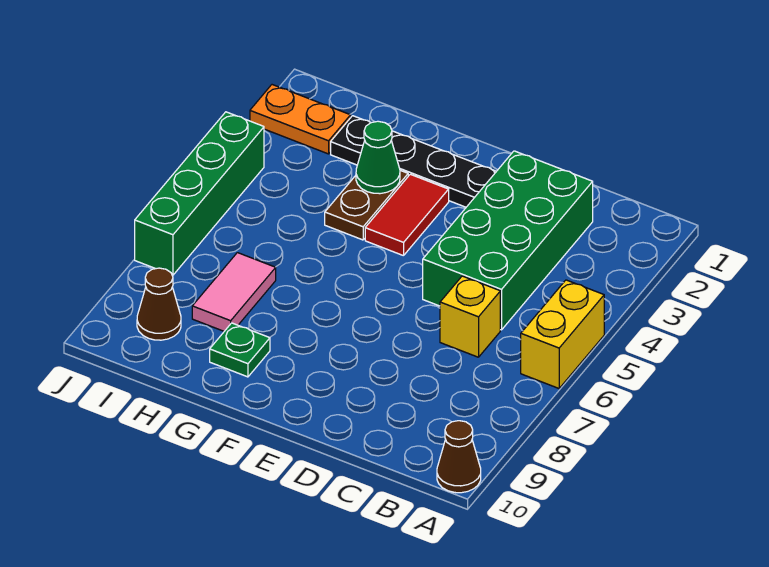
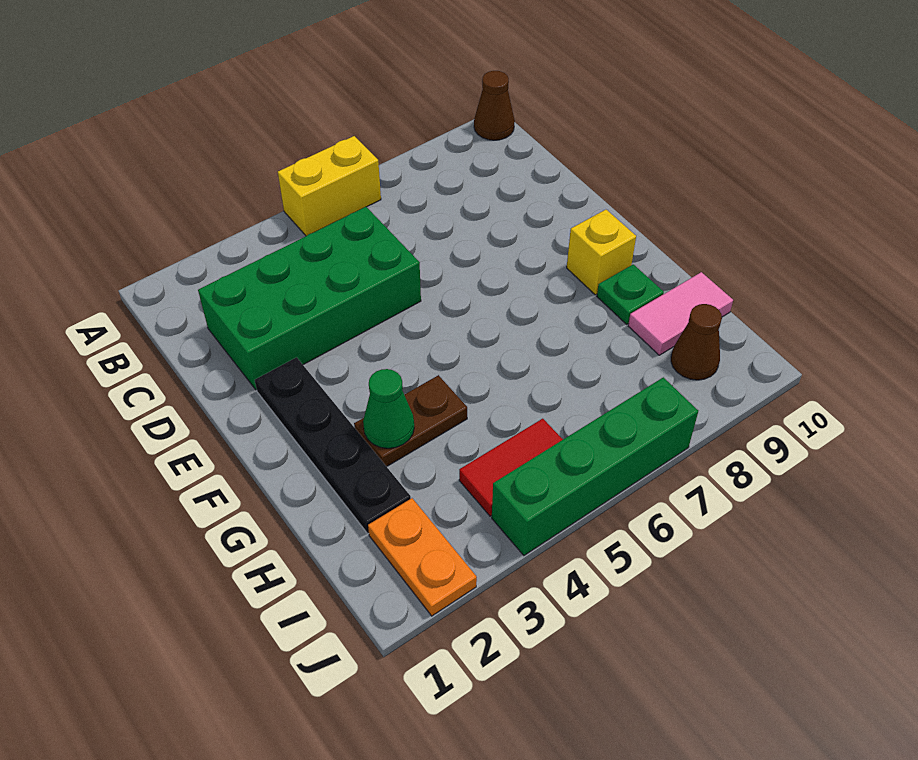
yellow brick C6 level 1 -> yellow brick F9 level 1
red tile F3:F4 level 1 -> red tile I4:I5 level 1
pink tile H7:H8 level 1 -> pink tile H9:H10 level 1

